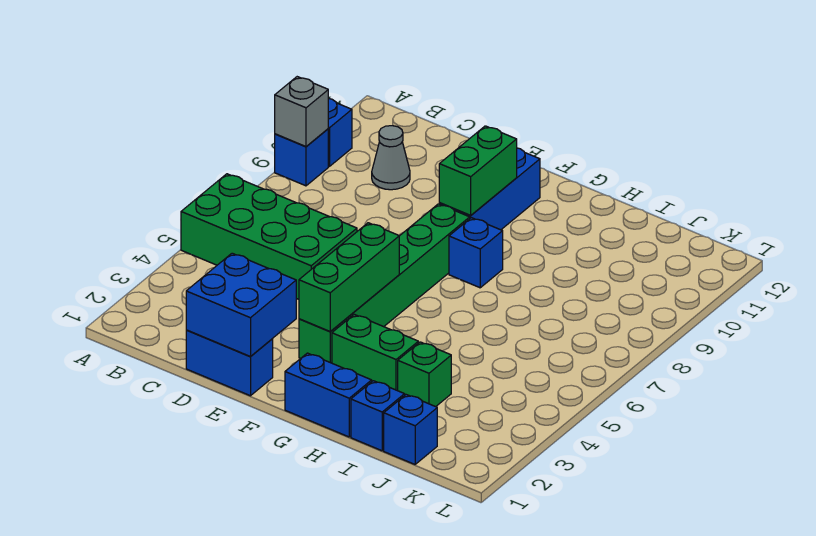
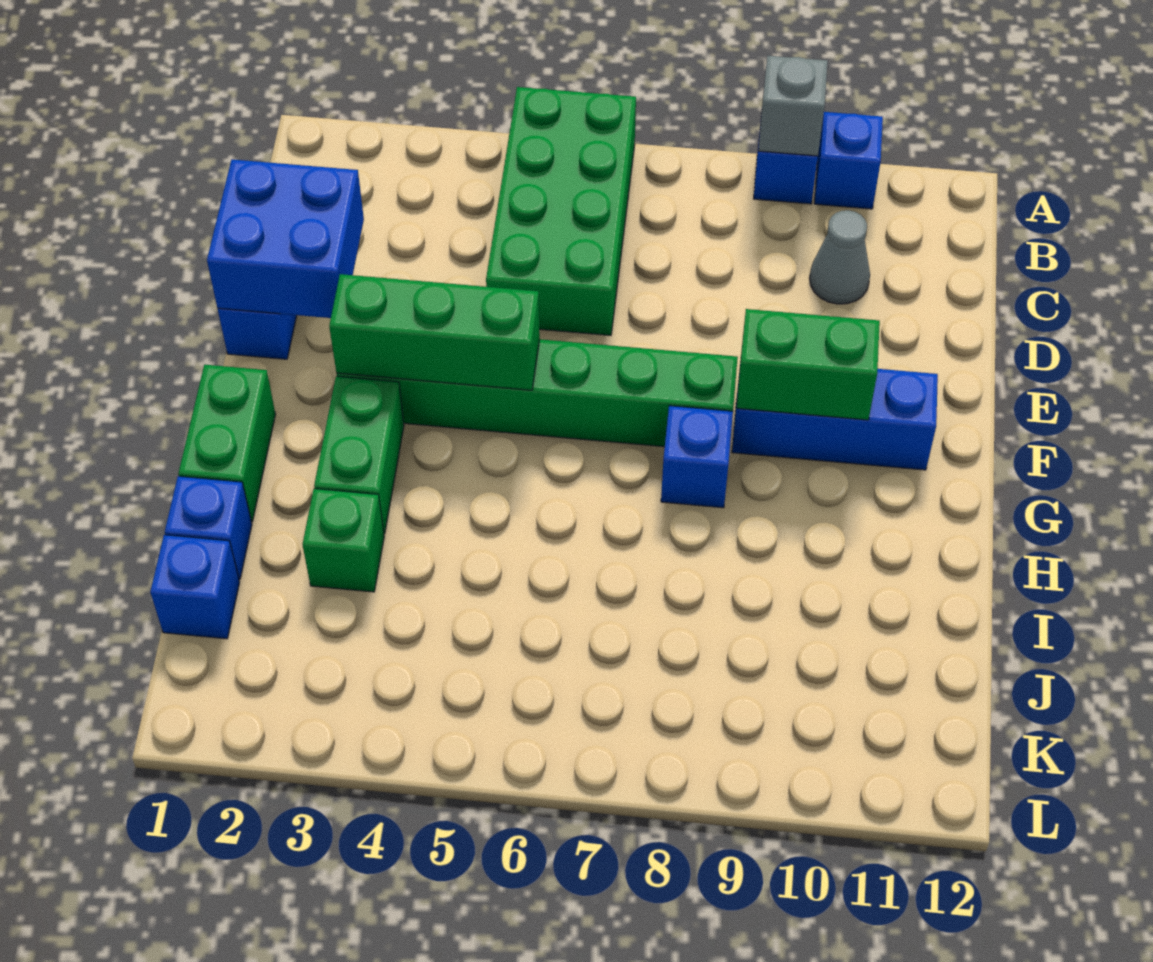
blue brick G1:H1 level 1 -> green brick G1:H1 level 1

